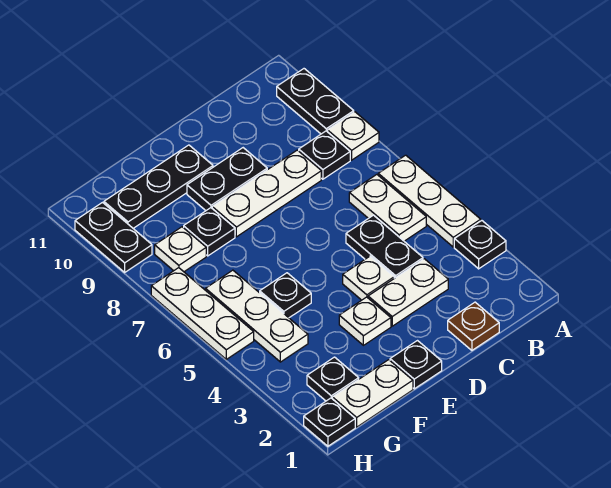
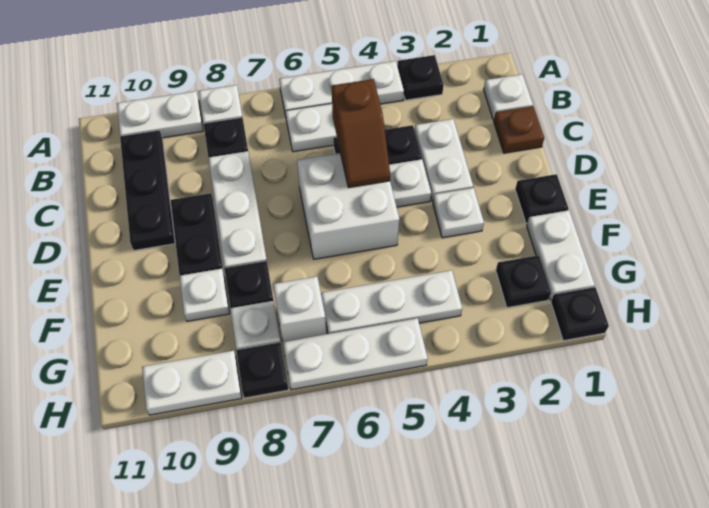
black plate A9:A10 level 1 -> white plate A9:A10 level 1
none -> white plate B1 level 1
none -> brown slope C5:D5 level 2 top C
none -> white brick D5:E6 level 1
black plate E10:G10 level 1 -> black plate B10:D10 level 1
black plate F5 level 1 -> black plate H8 level 1
none -> white plate F9 level 1
none -> white brick G7 level 1
black plate H9:H10 level 1 -> white plate H9:H10 level 1

